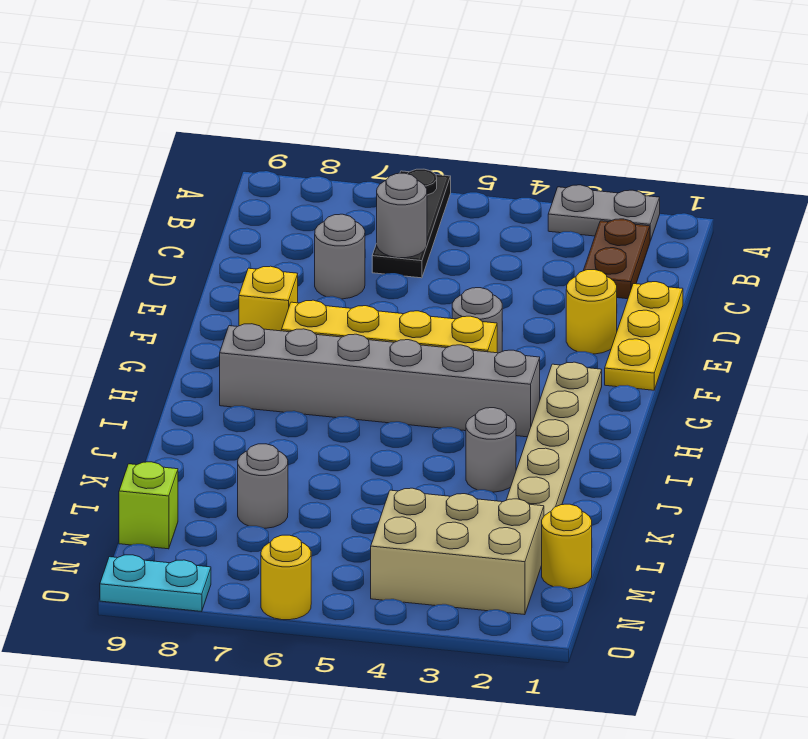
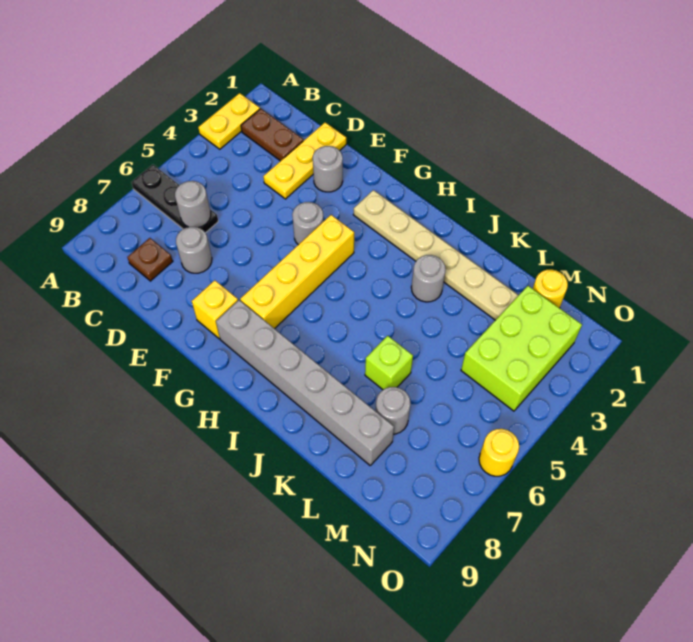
grey plate A2:A3 level 1 -> yellow plate A2:A3 level 1
none -> brown plate C8 level 1
yellow plate D1:F1 level 1 -> yellow plate D1:D3 level 1
yellow round brick E2 level 1 -> grey round brick E2 level 1
grey brick H3:H8 level 1 -> grey brick G8:L8 level 1
tan brick M2:N4 level 1 -> lime brick M2:N4 level 1
lime brick M9 level 1 -> lime brick K6 level 1
cyan plate O8:O9 level 1 -> none

